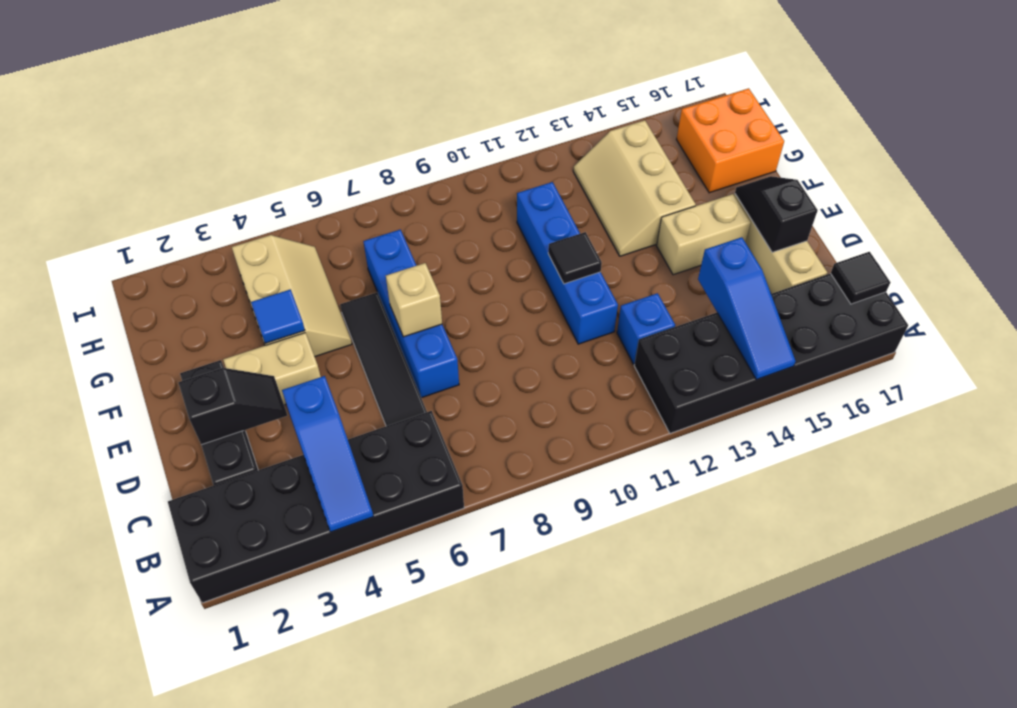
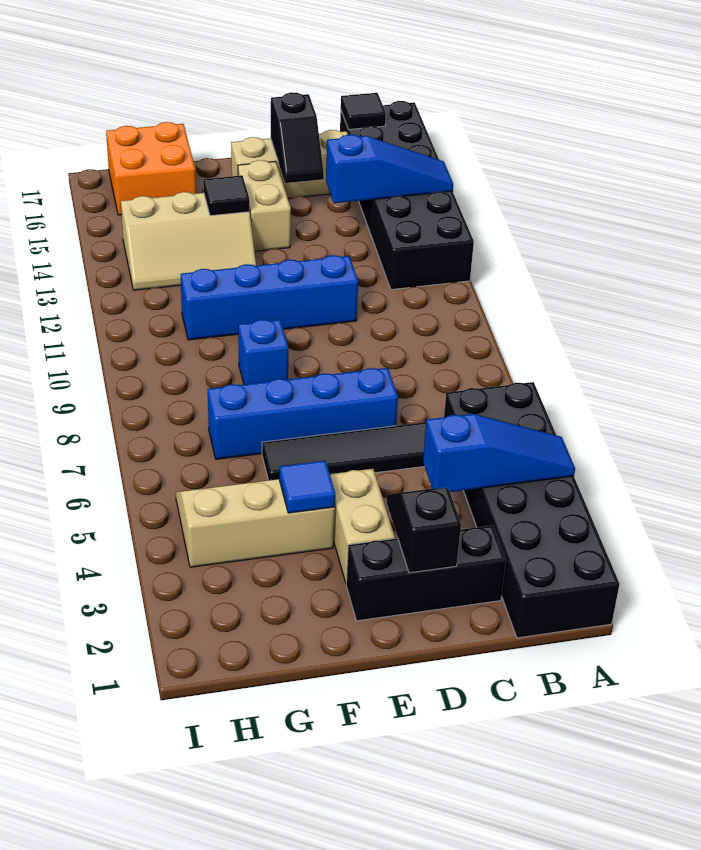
blue brick C12 level 1 -> blue brick F9 level 1
black slope D16:E16 level 2 top D -> black slope D15:D16 level 2 top 16
tan brick E7 level 2 -> none
black tile E11 level 2 -> black tile F14 level 2

